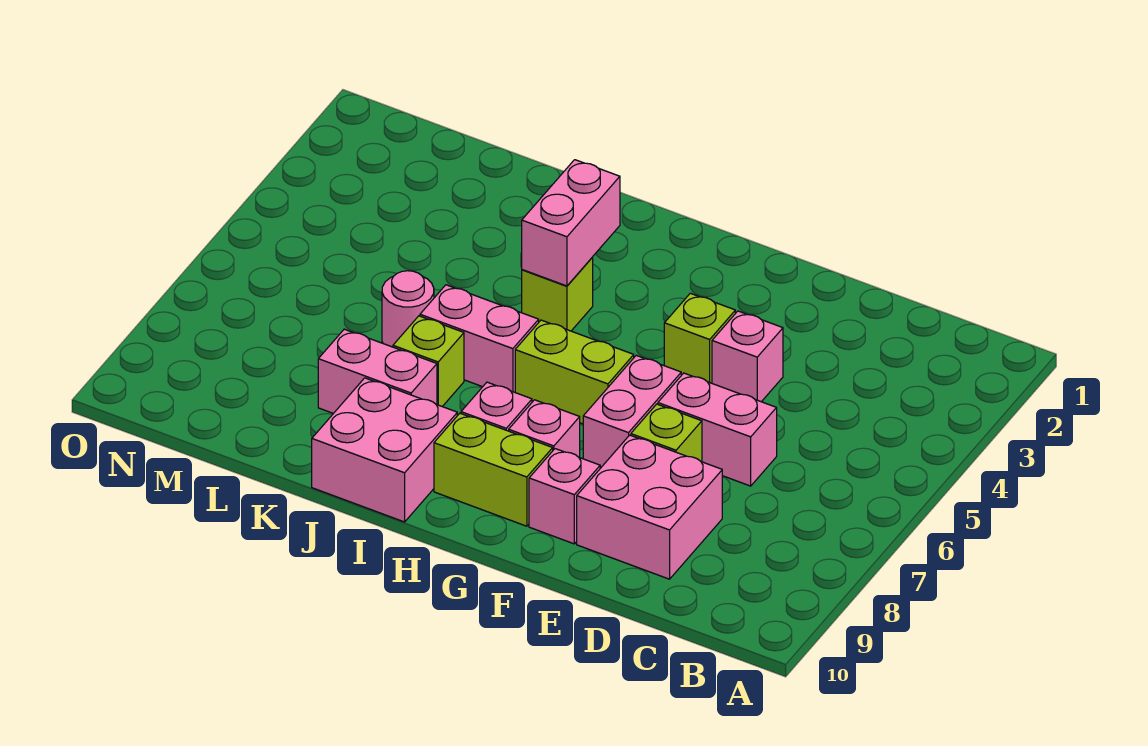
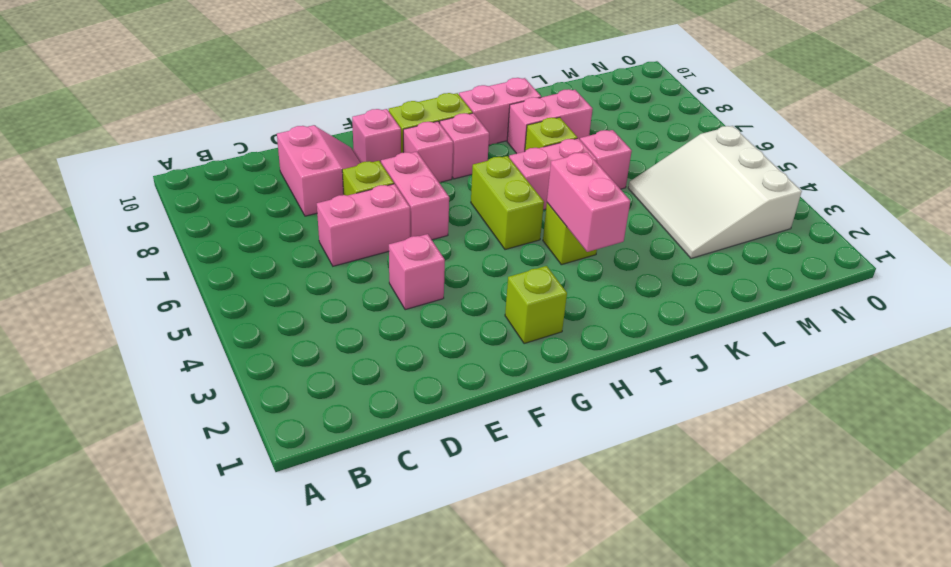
pink brick D8:E9 level 1 -> pink slope D8:E9 level 1 top D
lime brick F4 level 1 -> lime brick G2 level 1
lime brick G6:H6 level 1 -> lime brick H5:H6 level 1
pink brick I9:J10 level 1 -> pink brick I9:J9 level 1
pink round brick K6 level 1 -> pink brick K6 level 1
none -> white slope L3:N5 level 1 top N

